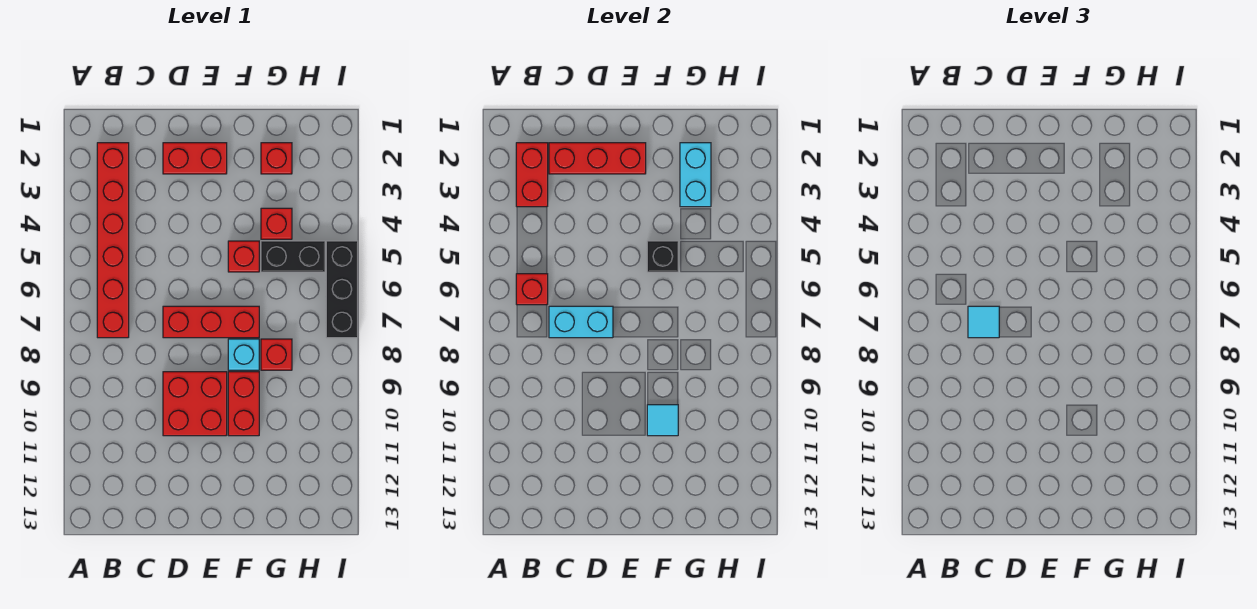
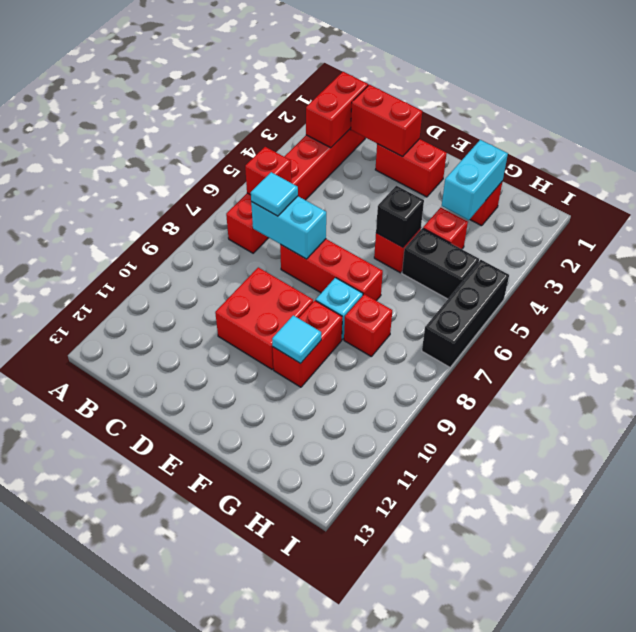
red brick C2:E2 level 2 -> red brick C2:D2 level 2

